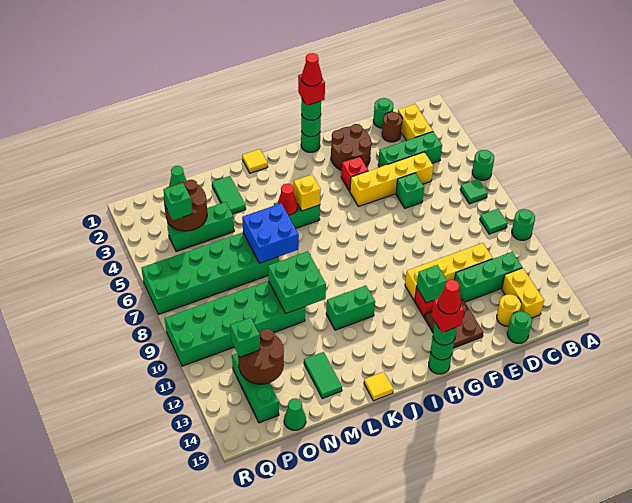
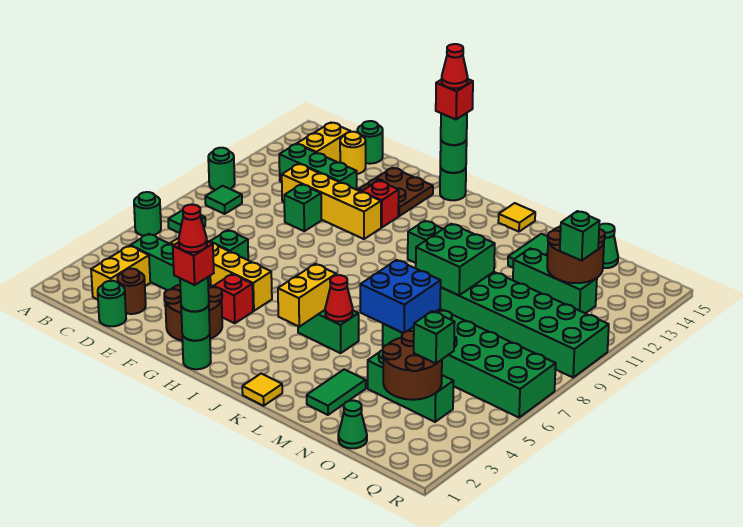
green brick G12 level 2 -> green brick E10 level 1
yellow brick J5 level 2 -> yellow brick J4:J5 level 2
green brick P12:P14 level 1 -> green brick N12:P12 level 1

